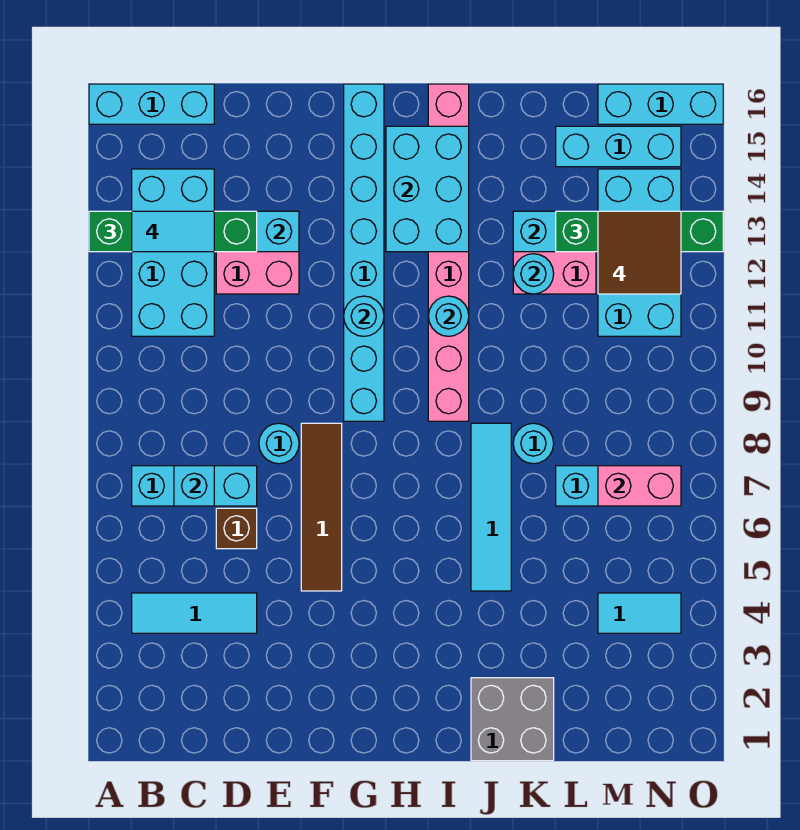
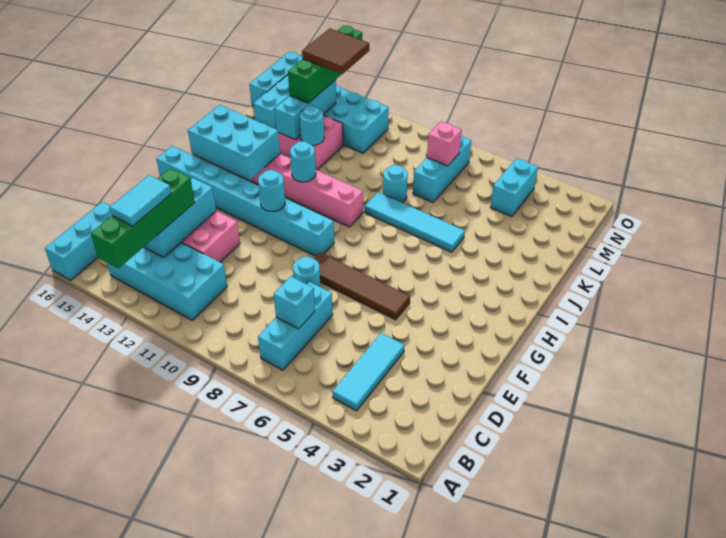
brown brick D6 level 1 -> none
grey brick J1:K2 level 1 -> none
cyan tile M4:N4 level 1 -> cyan brick M4:N4 level 1
pink brick M7:N7 level 2 -> pink brick M7 level 2

